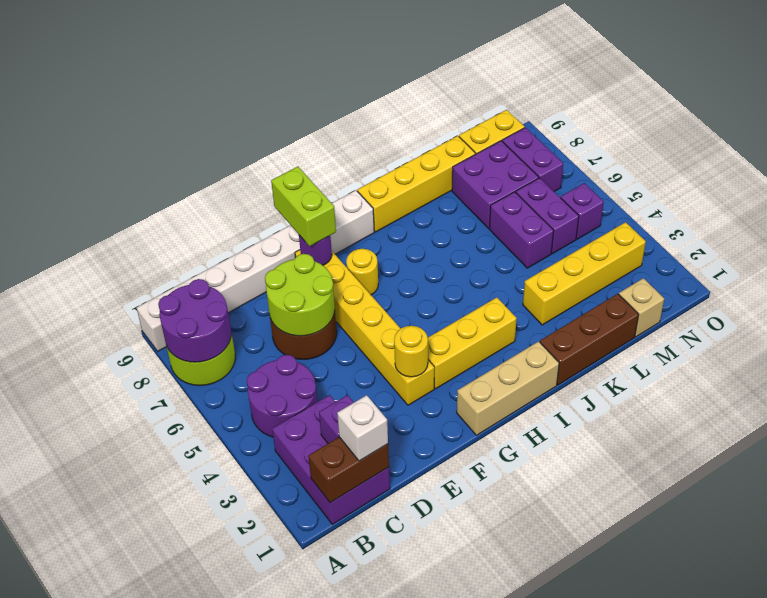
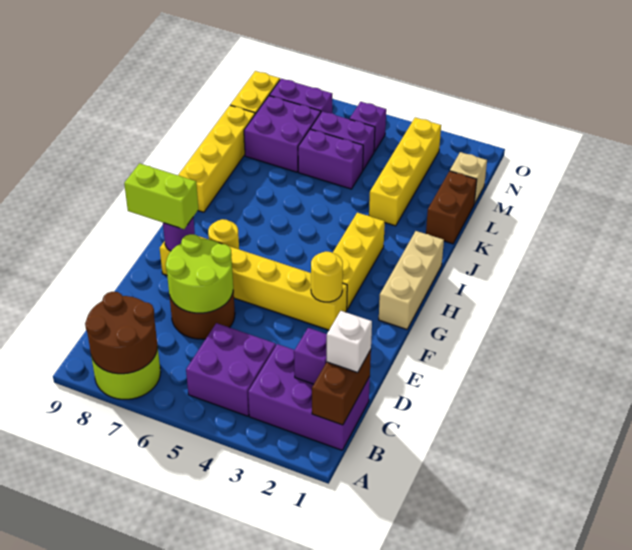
purple round brick A7:B8 level 2 -> brown round brick A7:B8 level 2
white brick A9:H9 level 1 -> none
purple round brick B4:C5 level 1 -> purple brick B4:C5 level 1
brown brick J1:L1 level 1 -> brown brick K1:L1 level 1

